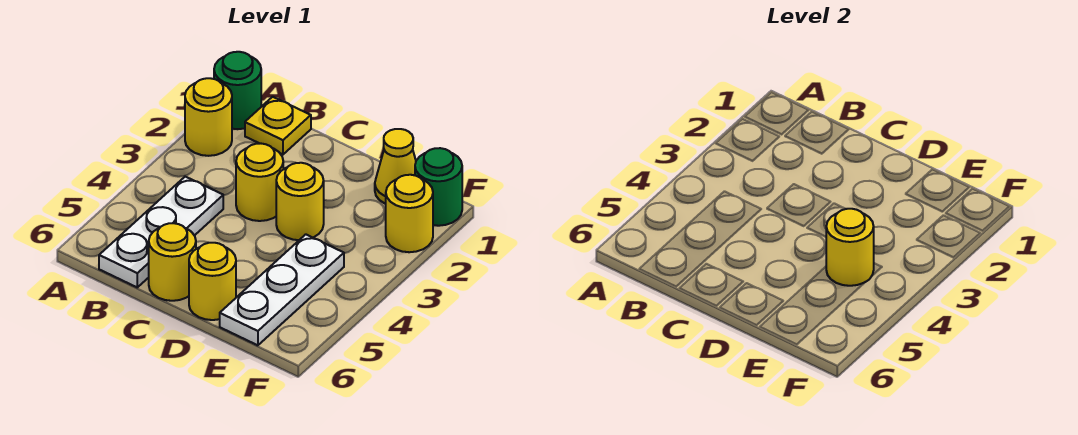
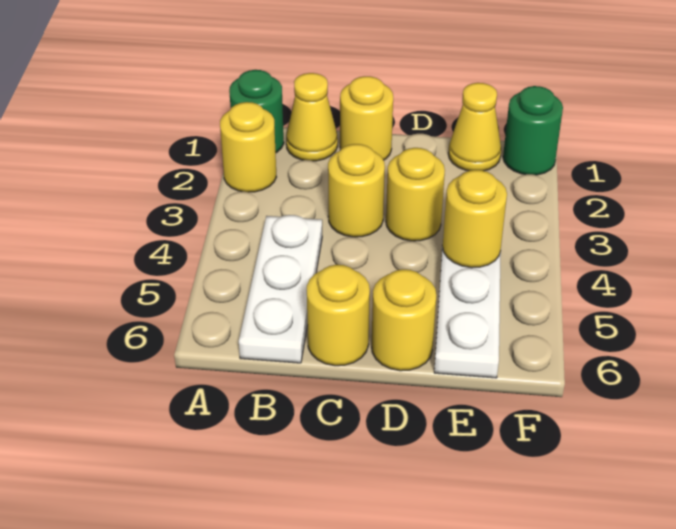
yellow plate B1 level 1 -> yellow cone B1 level 1
yellow round brick F2 level 1 -> yellow round brick C1 level 1

